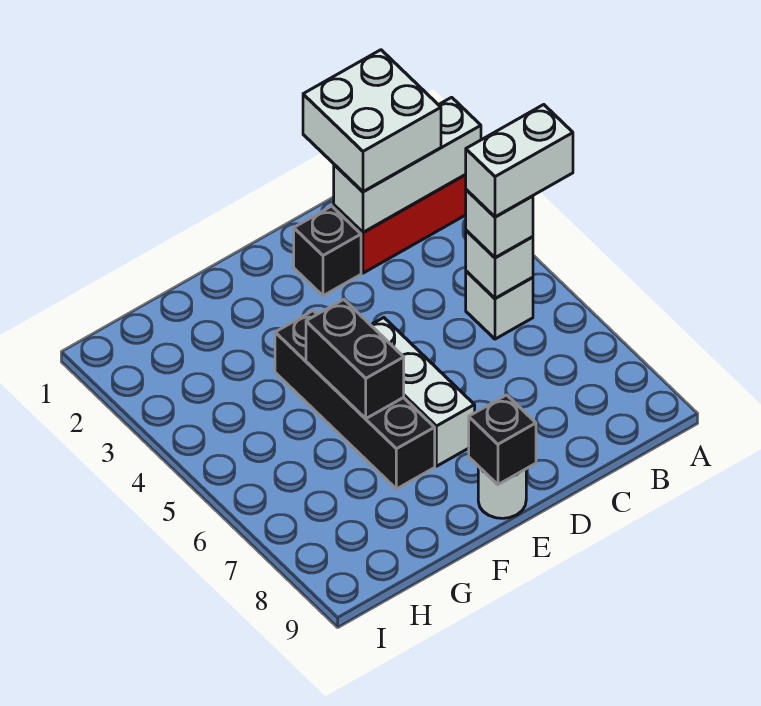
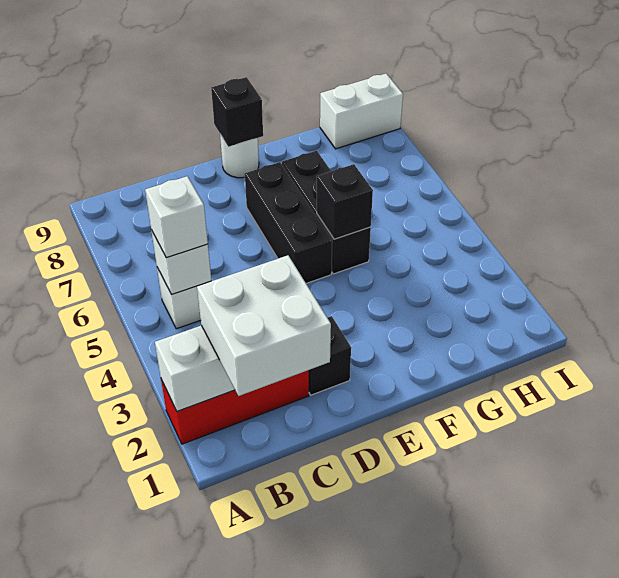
white brick A5:B5 level 4 -> white brick H9:I9 level 1
white brick E5:E7 level 1 -> black brick E5:E7 level 1
black brick F4:F7 level 1 -> black brick F5:F7 level 1
black brick F5:F6 level 2 -> black brick F5 level 2

